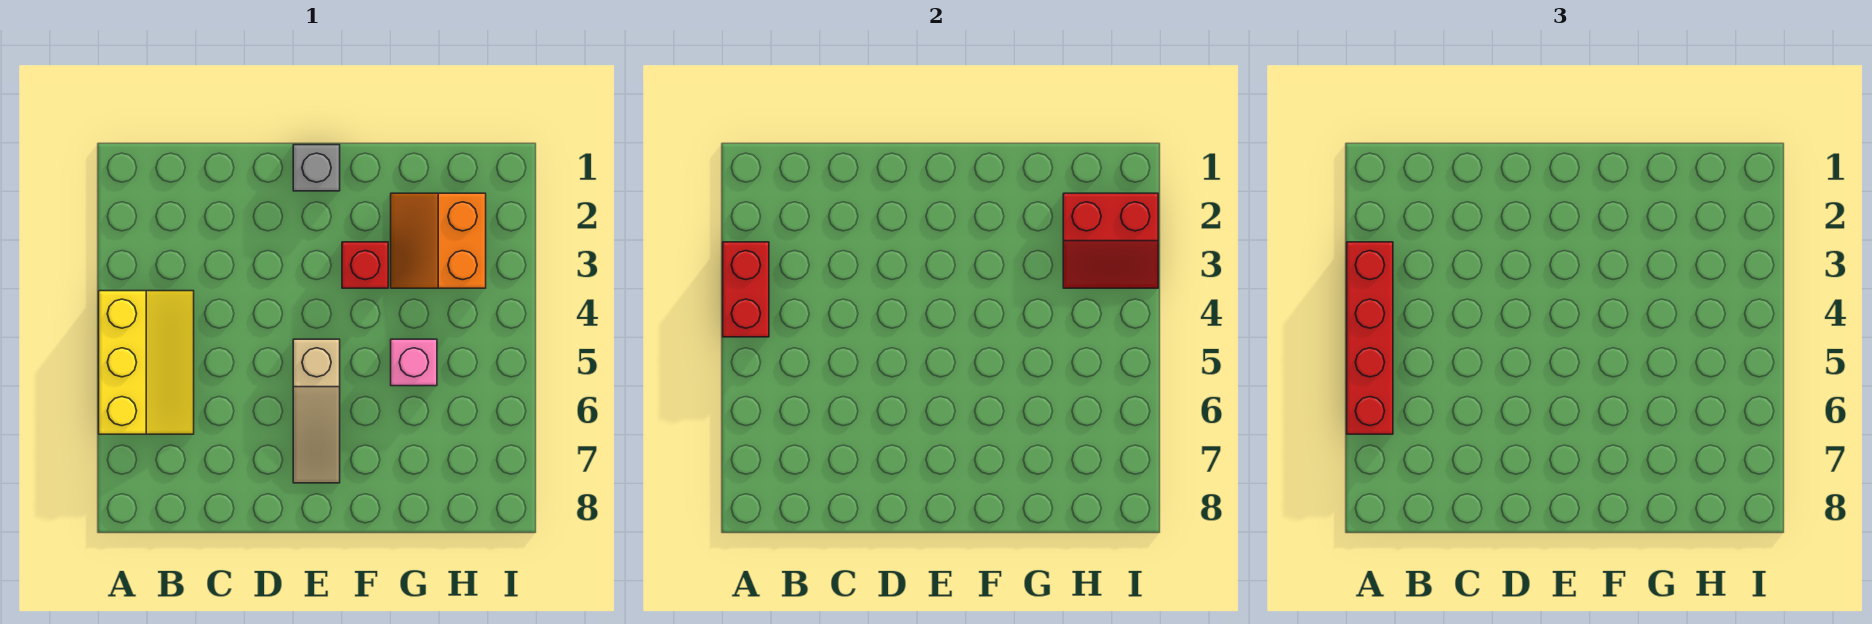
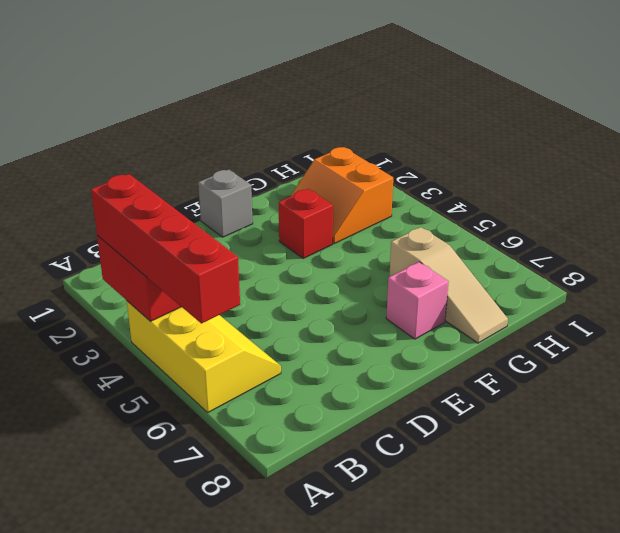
tan slope E5:E7 level 1 top 5 -> tan slope G6:G8 level 1 top 6
pink brick G5 level 1 -> pink brick F7 level 1
red slope H2:I3 level 2 top 2 -> none

